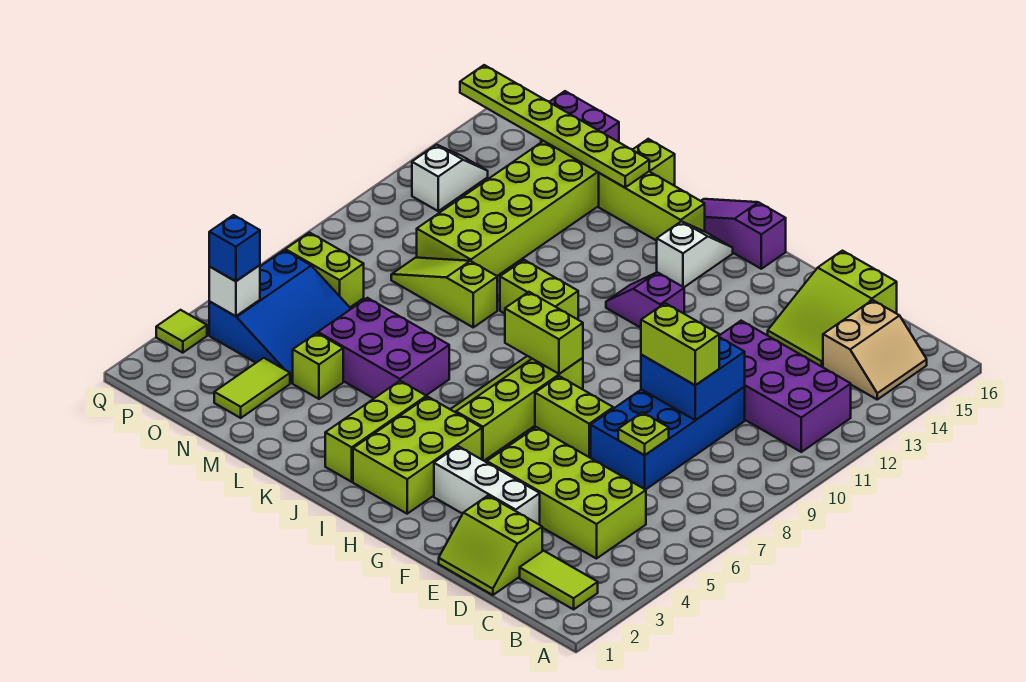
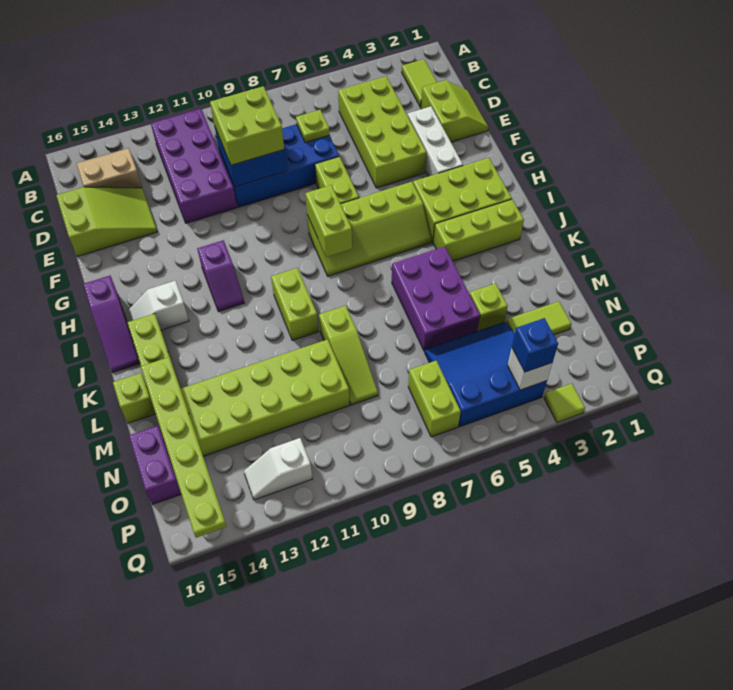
lime brick D9:E9 level 3 -> lime brick D9:E10 level 3

